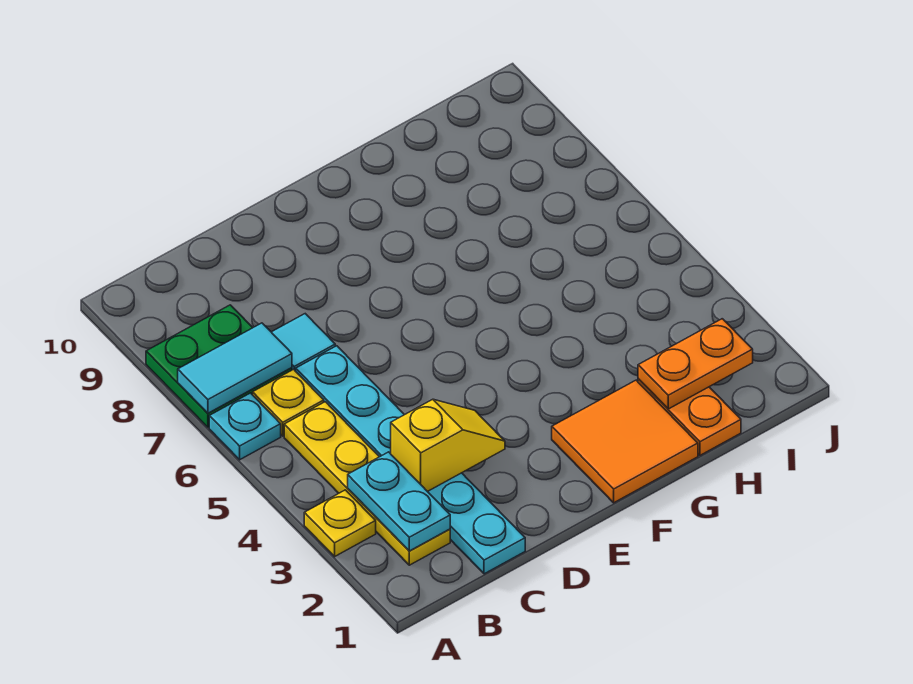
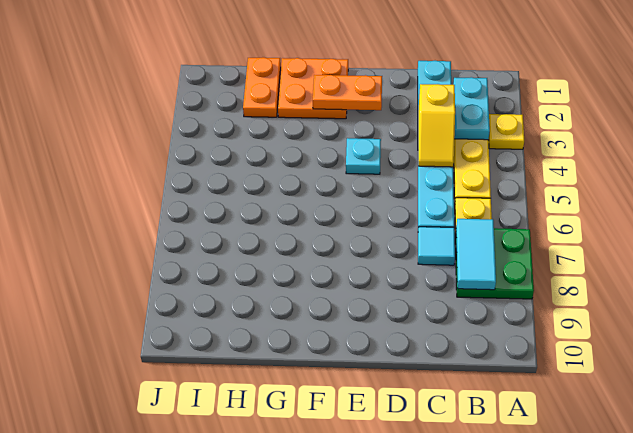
cyan plate A6 level 1 -> cyan plate E4 level 1
cyan tile A7:B7 level 2 -> cyan tile B7:B8 level 2
yellow slope C3:D3 level 2 top C -> yellow slope C3:C4 level 2 top 3
orange tile F1:G2 level 1 -> orange plate F1:G2 level 1
orange plate H2:I2 level 2 -> orange plate E2:F2 level 2

